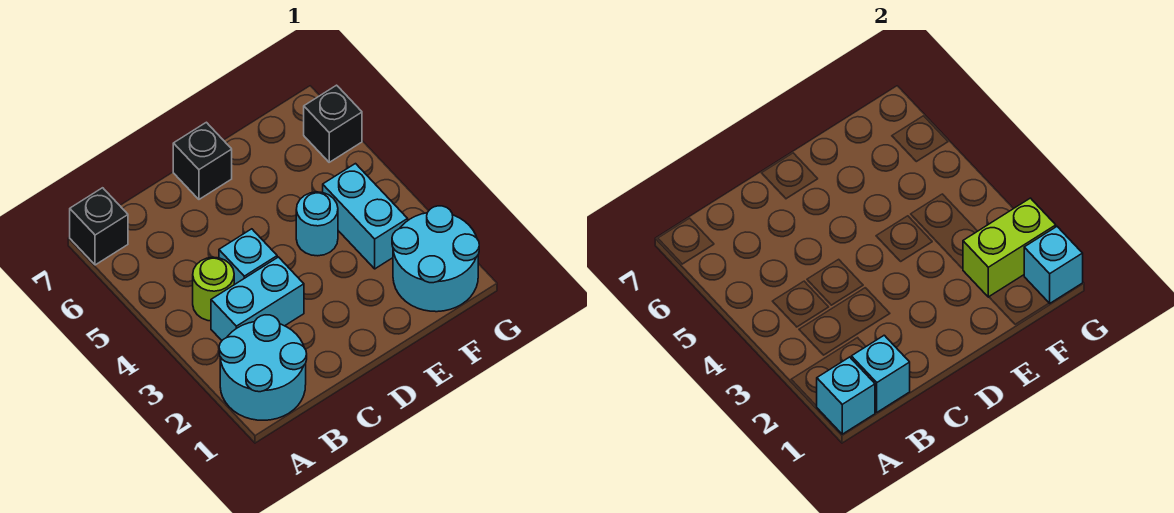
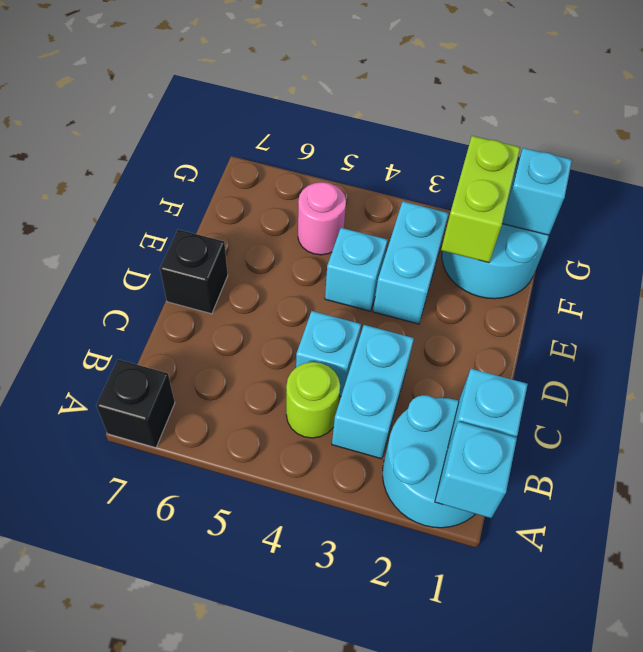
cyan round brick E4 level 1 -> cyan brick E4 level 1
cyan brick F3:F4 level 1 -> cyan brick E3:F3 level 1
none -> pink round brick F5 level 1
black brick G6 level 1 -> none

